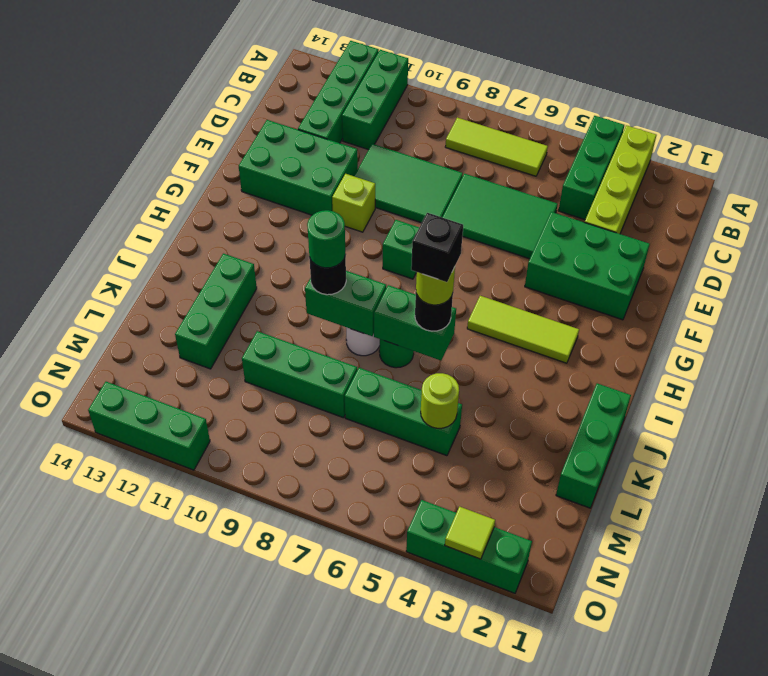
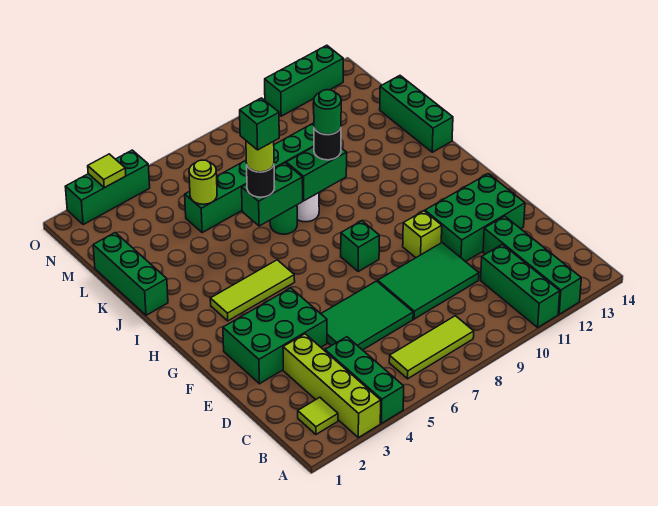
none -> lime tile B2 level 1
black brick J6 level 5 -> green brick J6 level 5
green brick J12:L12 level 1 -> green brick J14:L14 level 1

